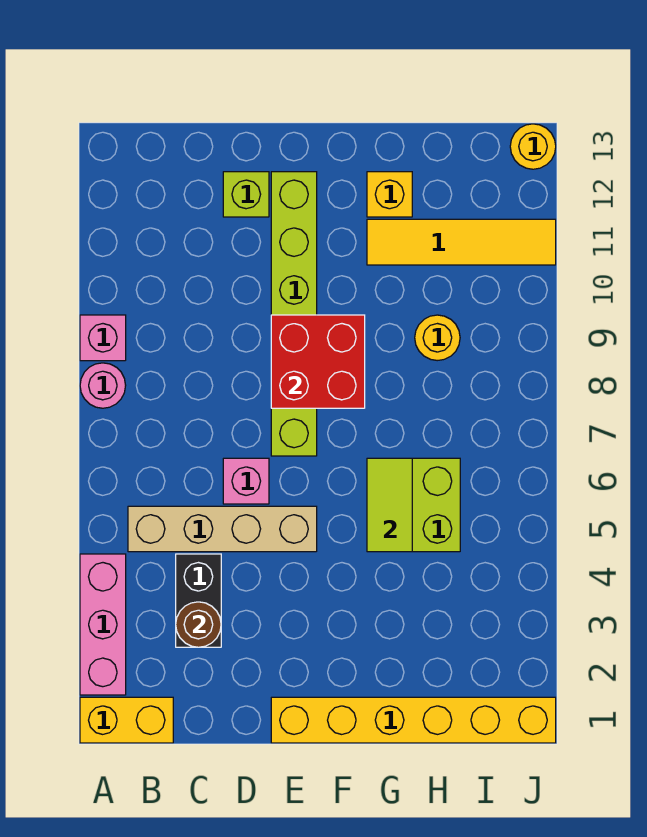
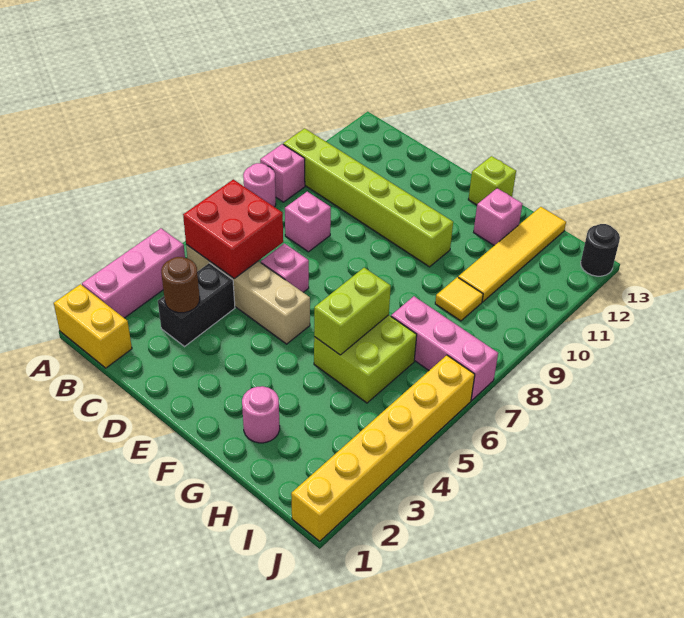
none -> pink brick C8 level 1
lime brick D12 level 1 -> lime brick F13 level 1
yellow brick E1:J1 level 1 -> yellow brick J1:J6 level 1
lime brick E7:E12 level 1 -> lime brick A10:F10 level 1
red brick E8:F9 level 2 -> red brick B5:C6 level 2
none -> pink round brick G2 level 1
lime tile G5:G6 level 2 -> lime brick G5:G6 level 2
yellow tile G11:J11 level 1 -> yellow tile H10:H13 level 1
yellow brick G12 level 1 -> pink brick G12 level 1
none -> pink brick H7:J7 level 1
yellow round brick H9 level 1 -> yellow tile H9 level 1
yellow round brick J13 level 1 -> black round brick J13 level 1

